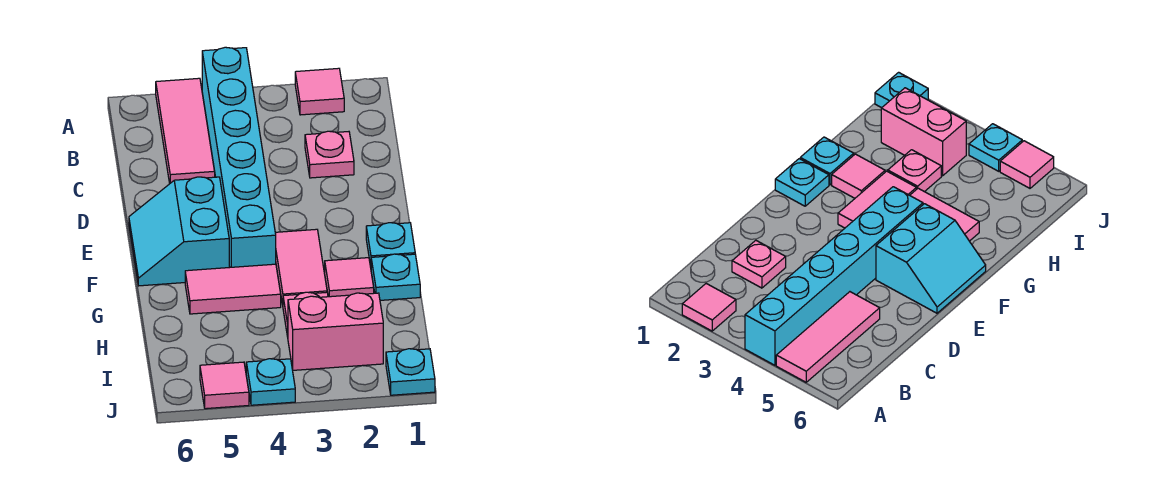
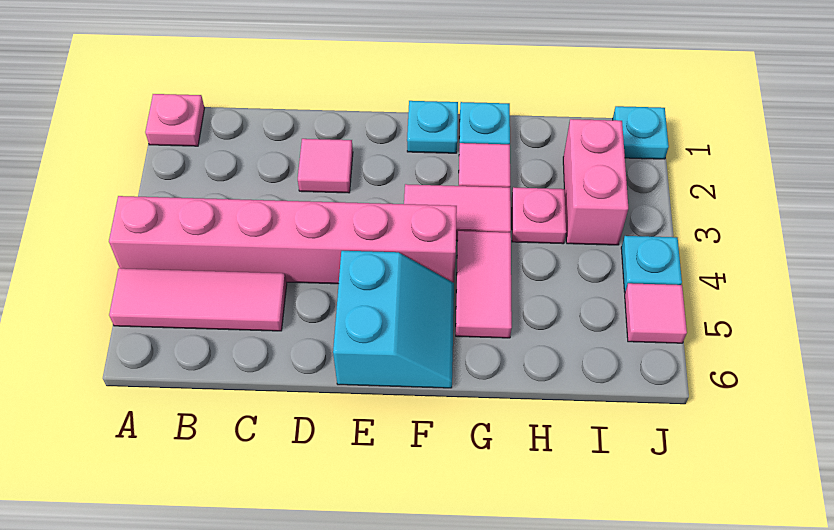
pink tile A2 level 1 -> pink tile D2 level 1
cyan brick A4:F4 level 1 -> pink brick A4:F4 level 1
pink plate C2 level 1 -> pink plate A1 level 1
cyan slope E5:F6 level 1 top 5 -> cyan slope E5:F6 level 1 top E

